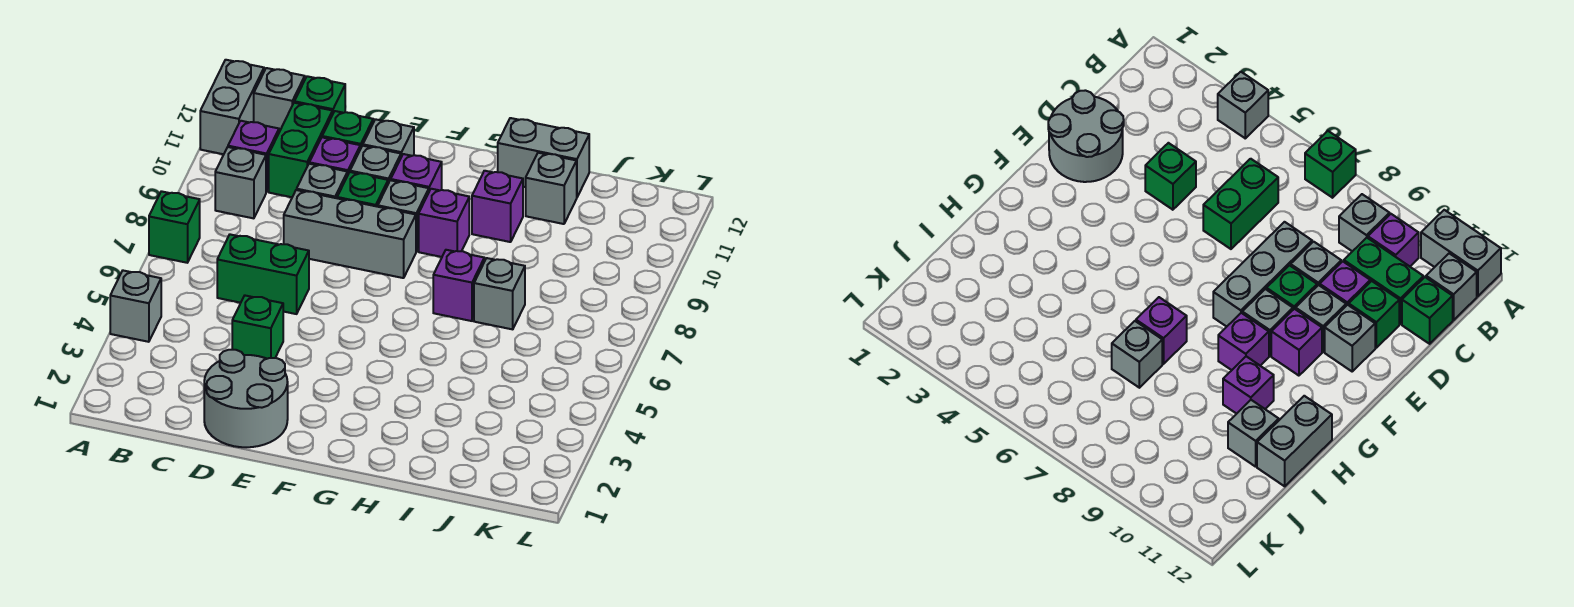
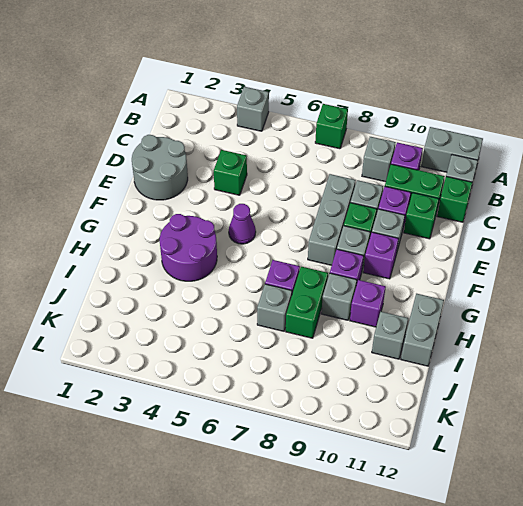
green brick C6:D6 level 1 -> green brick H8:I8 level 1
grey brick E11 level 1 -> grey brick H9 level 1
none -> purple cone F5 level 1
none -> purple round brick G3:H4 level 1

